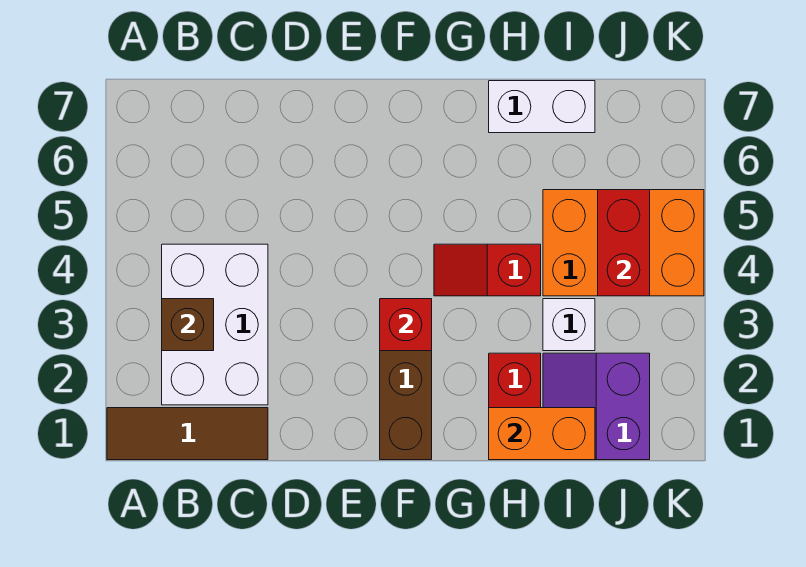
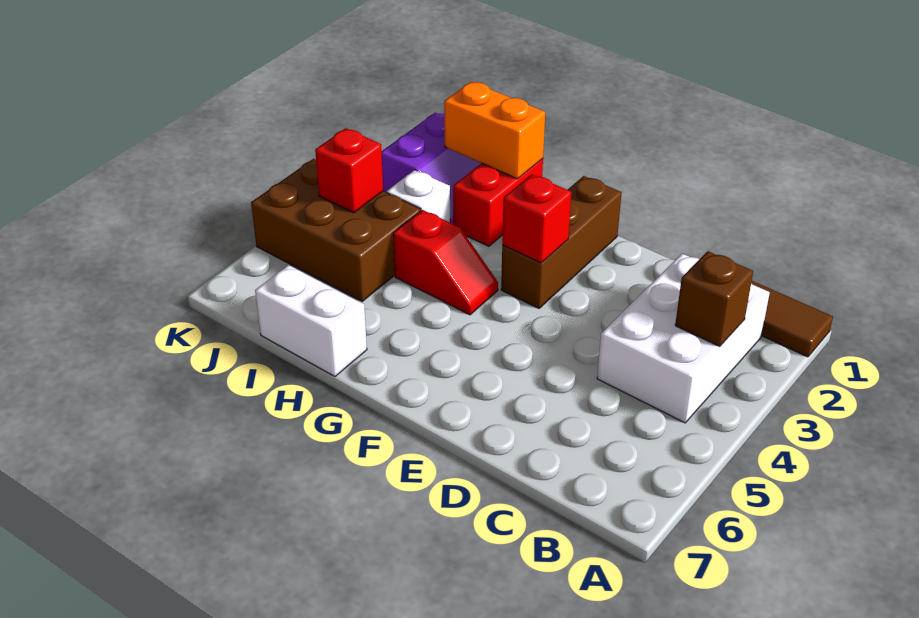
orange brick I4:K5 level 1 -> brown brick I4:K5 level 1
red brick J4:J5 level 2 -> red brick J4 level 2

